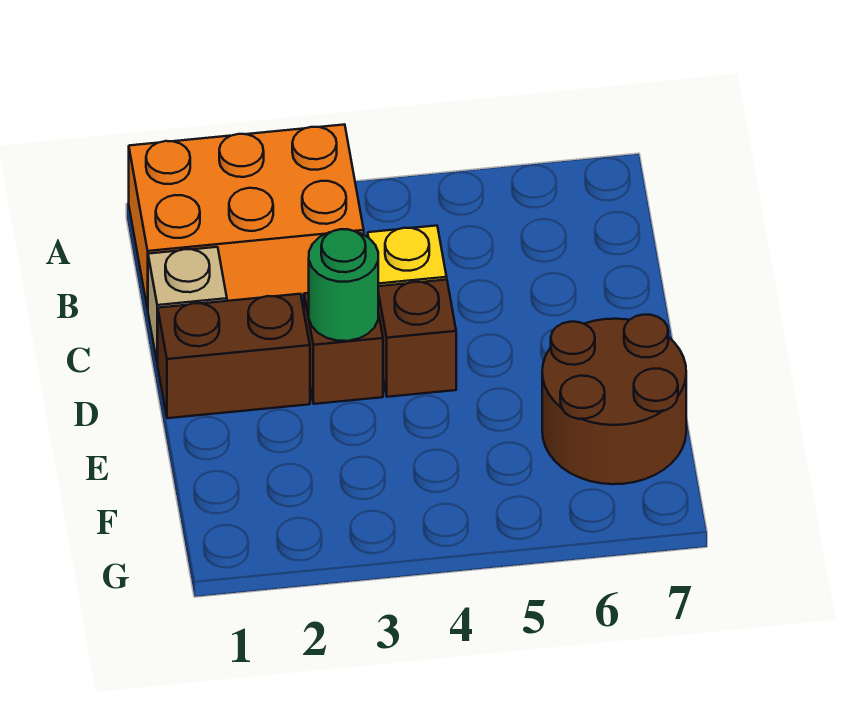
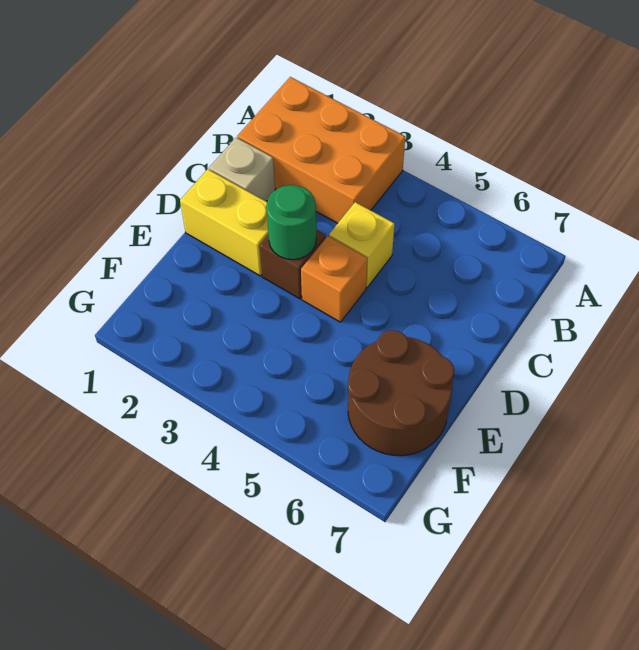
brown brick D1:D2 level 1 -> yellow brick D1:D2 level 1
brown brick D4 level 1 -> orange brick D4 level 1

